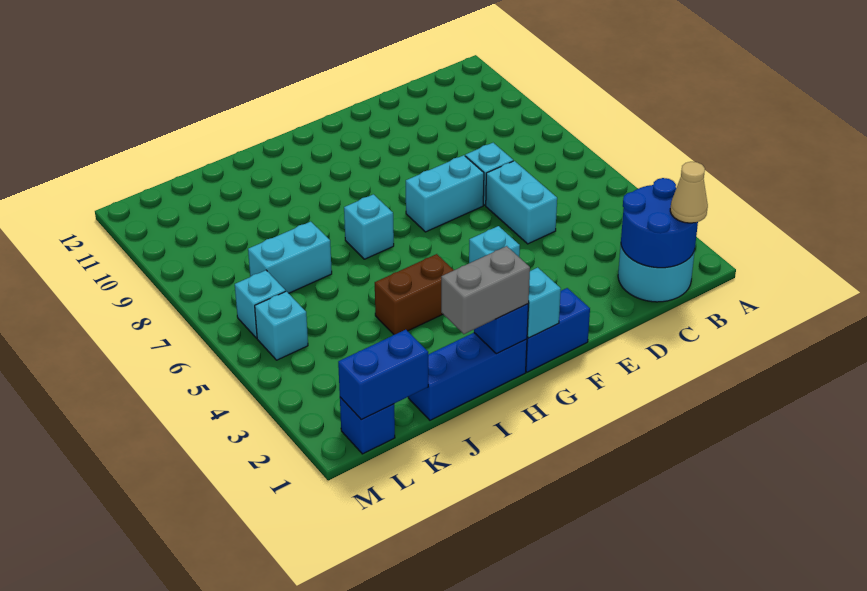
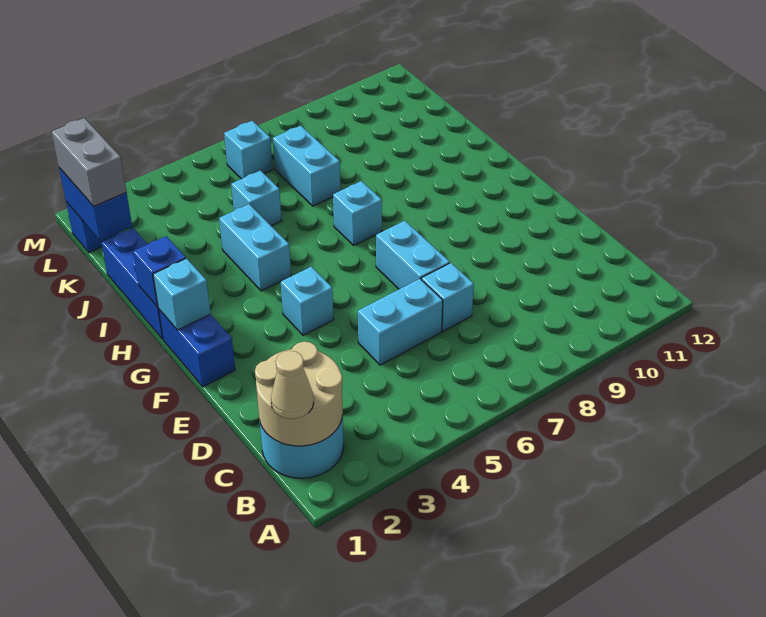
blue round brick B1:C2 level 2 -> tan round brick B1:C2 level 2
grey brick H1:I1 level 3 -> grey brick K1:L1 level 3
brown brick H4:I4 level 1 -> cyan brick H4:I4 level 1
cyan brick L5 level 1 -> cyan brick J5 level 1

